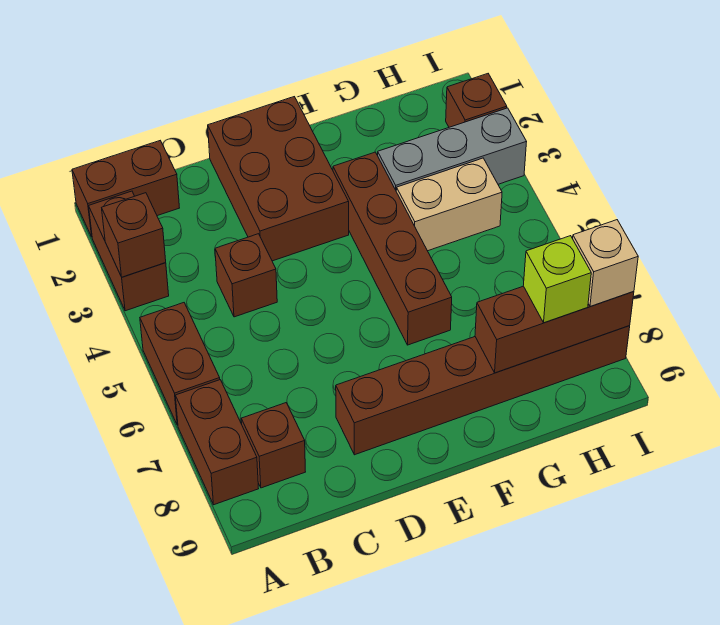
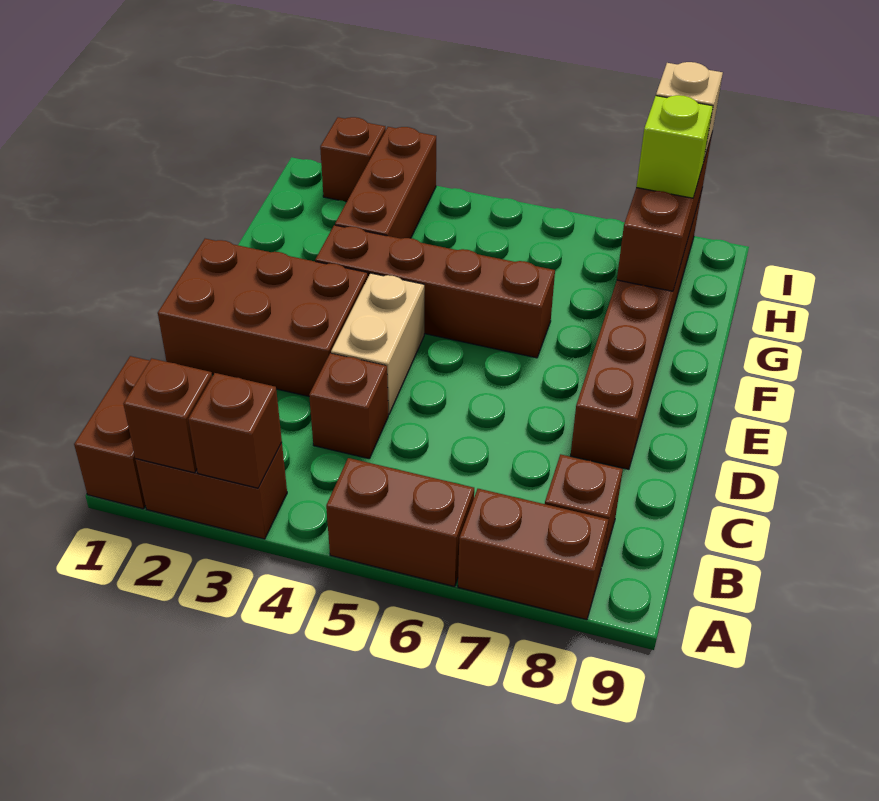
none -> brown brick A2 level 2
grey brick G3:I3 level 1 -> brown brick G3:I3 level 1
tan brick G4:H4 level 1 -> tan brick D4:E4 level 1

